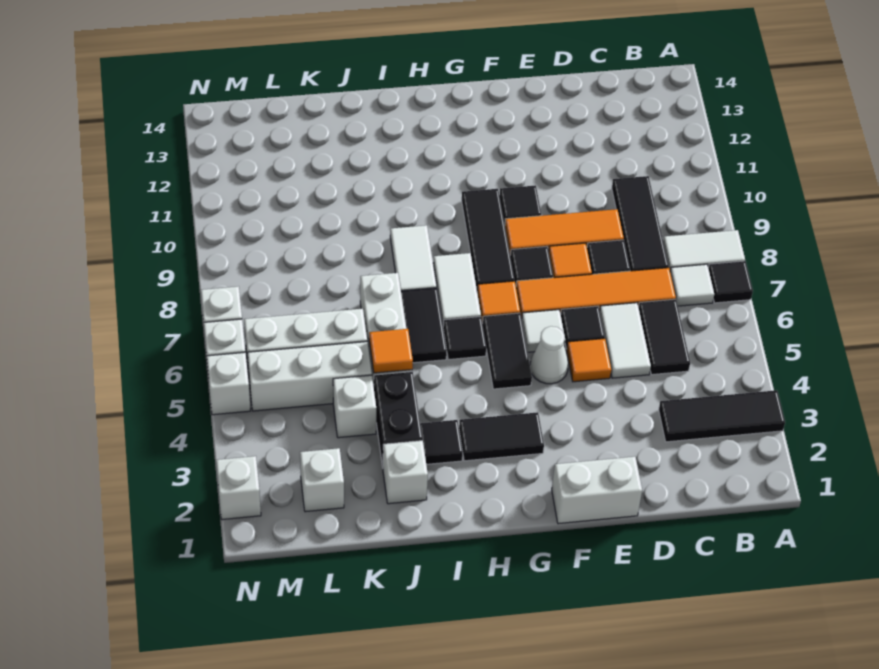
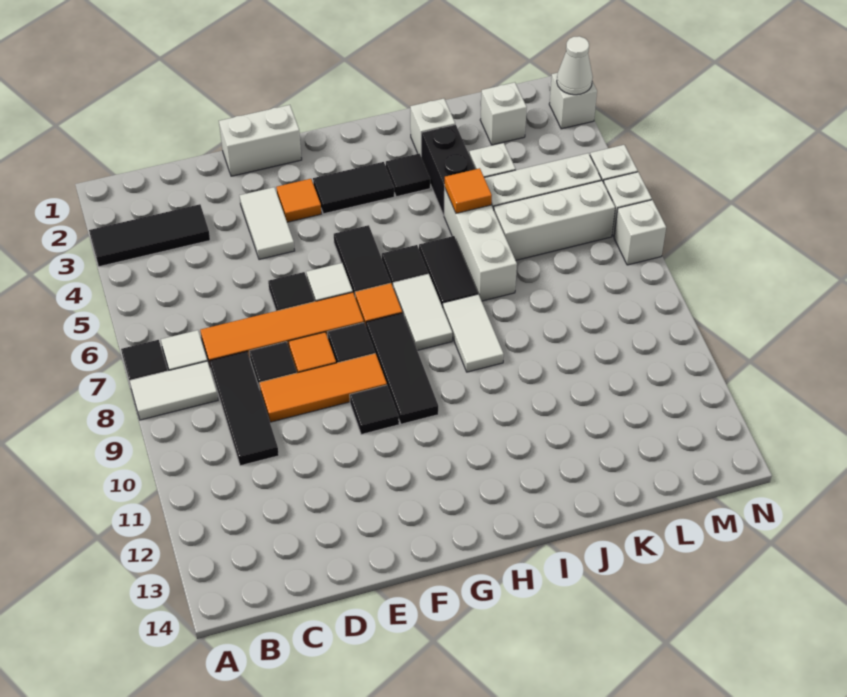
black tile C5:C6 level 1 -> none
white tile D5:D6 level 1 -> white tile E3:E4 level 1
orange tile E5 level 1 -> orange tile F3 level 1
white cone F5 level 1 -> white cone N2 level 2

